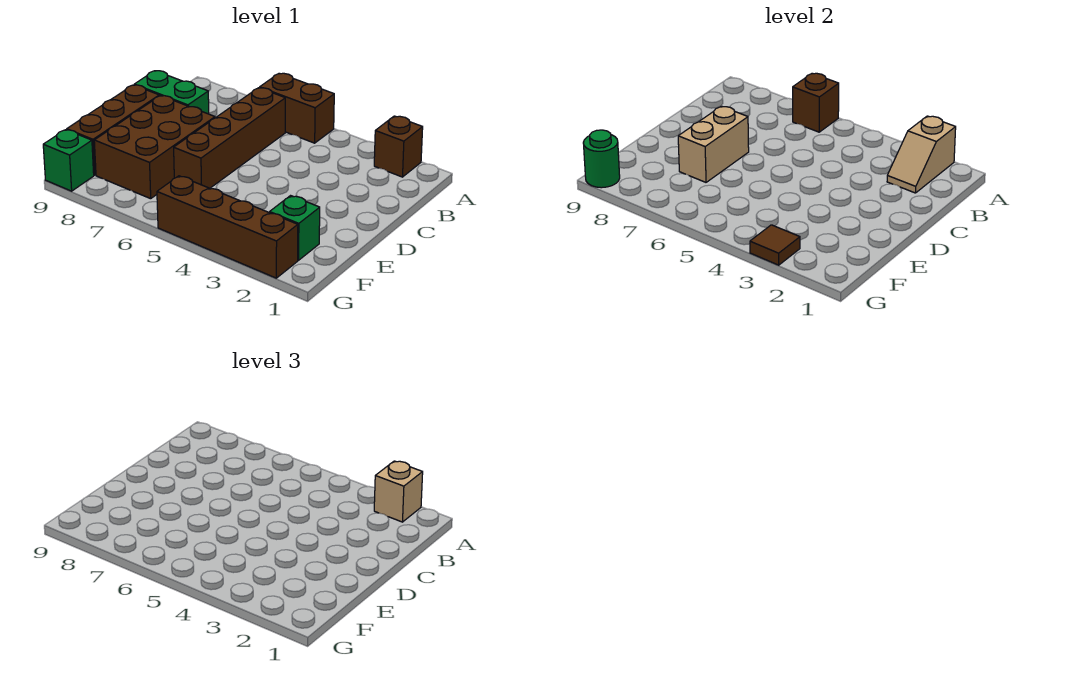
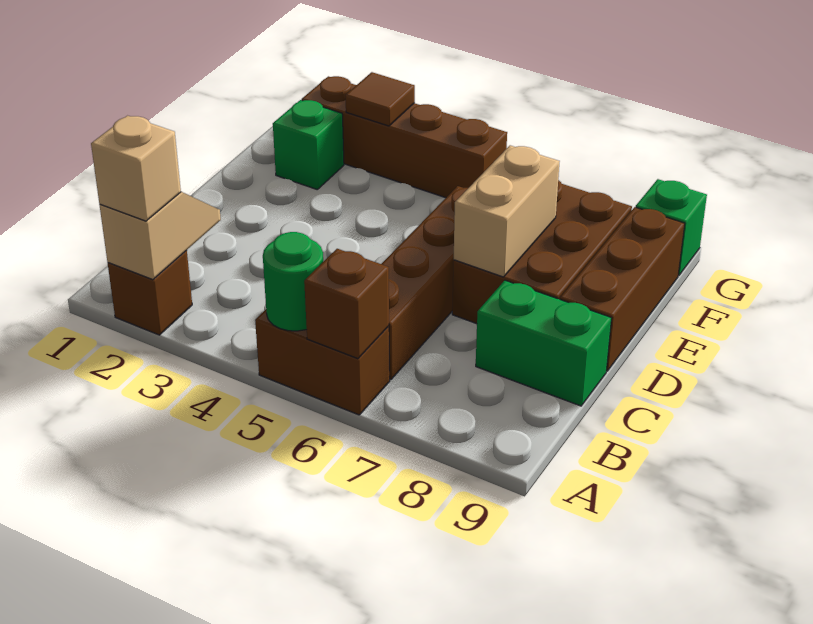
green round brick G9 level 2 -> green round brick A5 level 2

